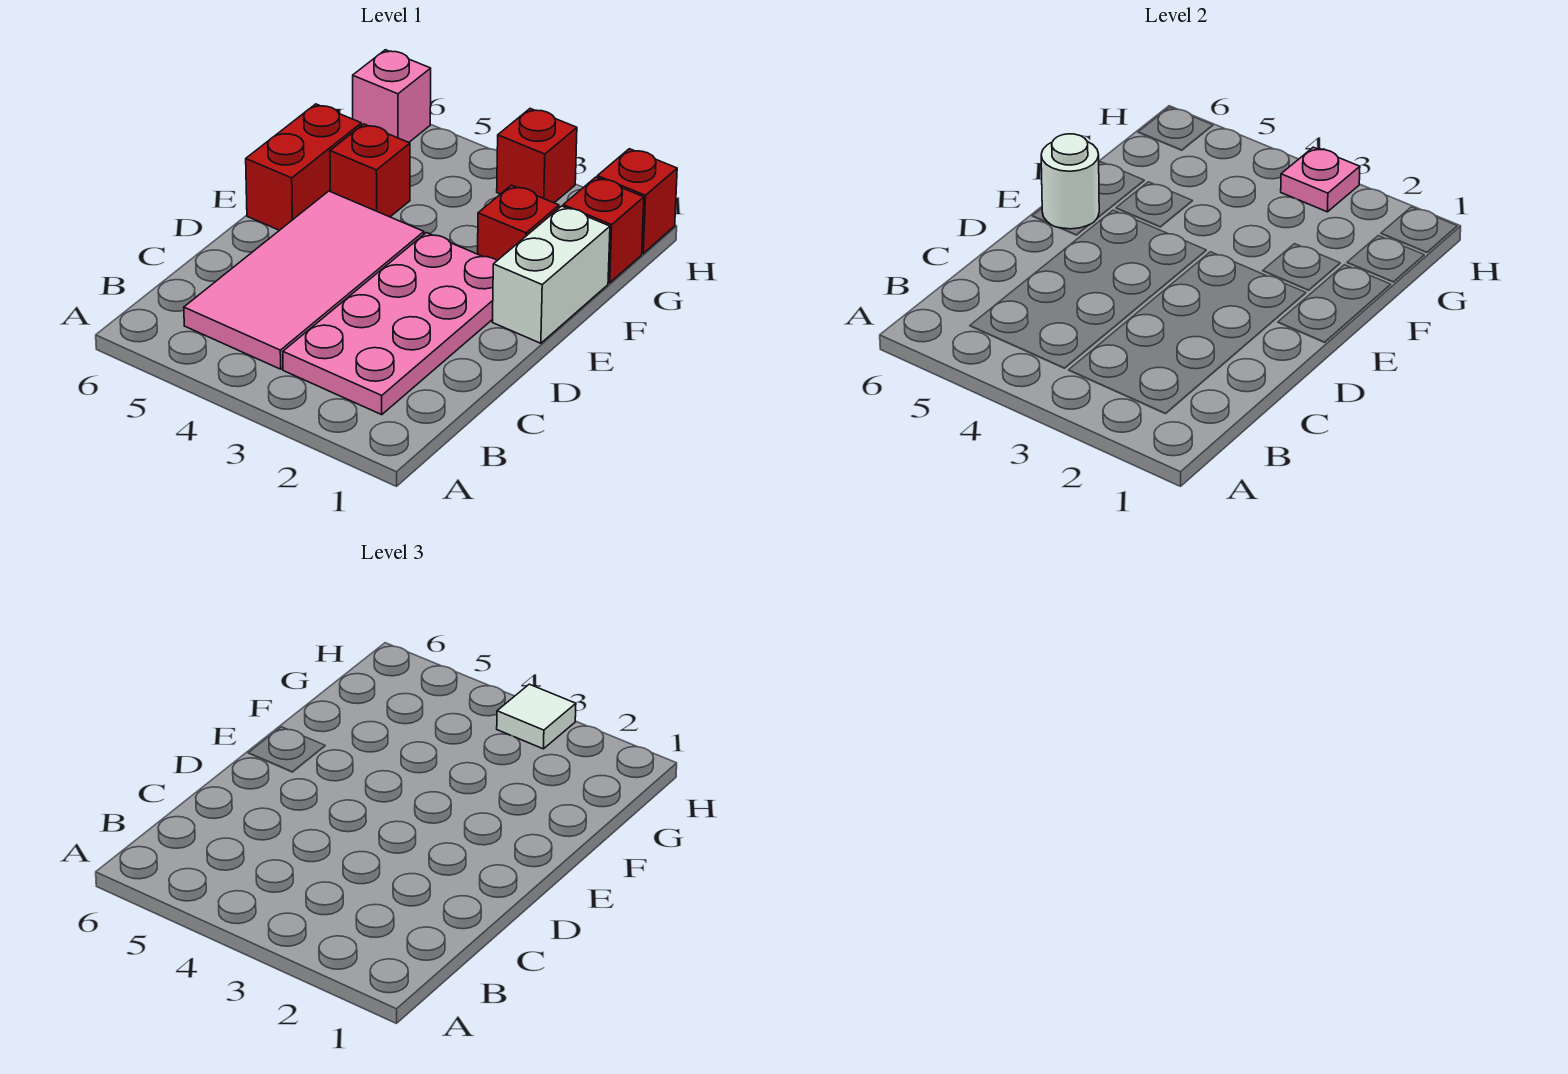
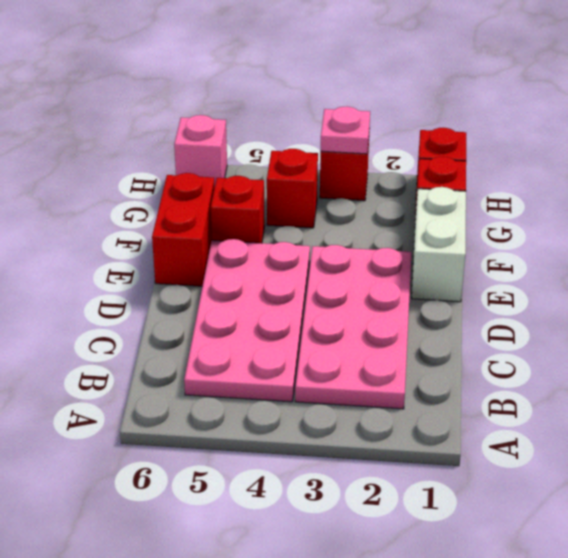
pink tile B4:E5 level 1 -> pink plate B4:E5 level 1
white round brick E6 level 2 -> none
red brick F2 level 1 -> red brick G4 level 1
white tile H3 level 3 -> none

